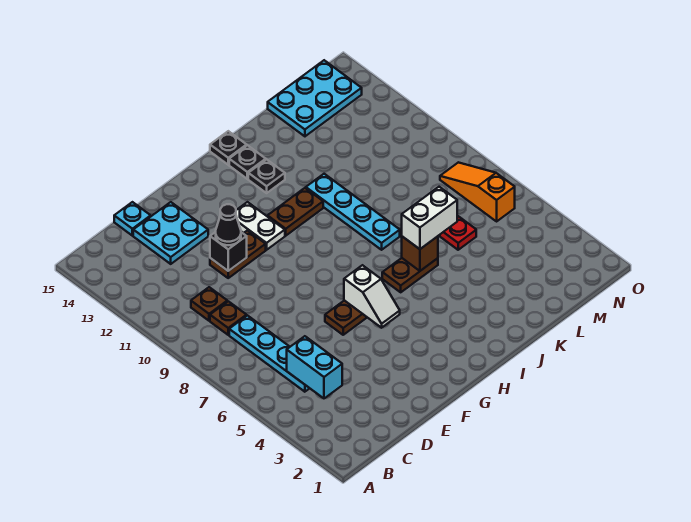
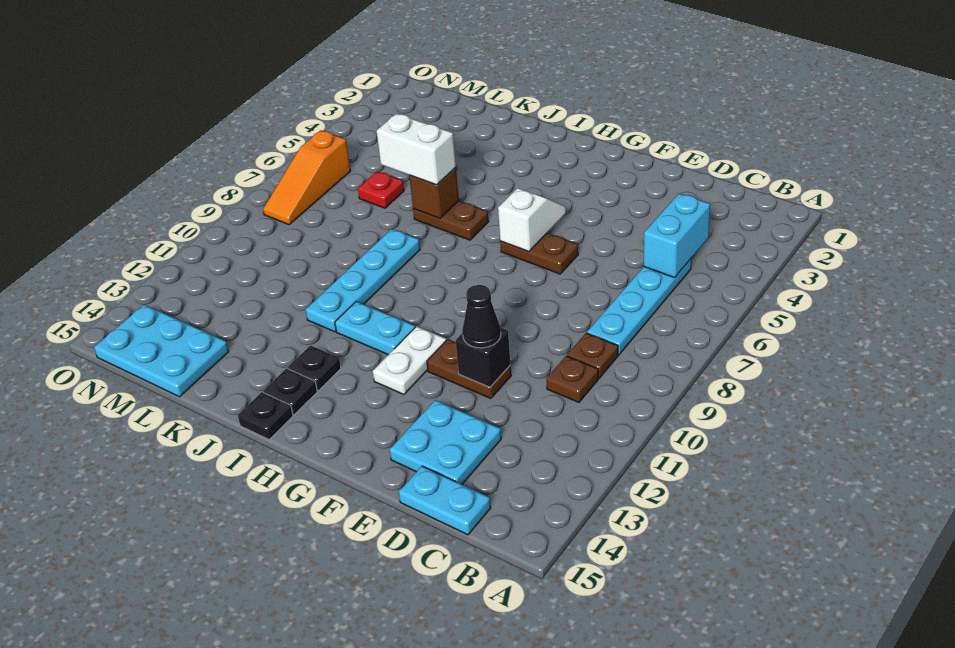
cyan plate D15 level 1 -> cyan plate C15:D15 level 1
brown plate H11:I11 level 1 -> cyan plate H11:I11 level 1

